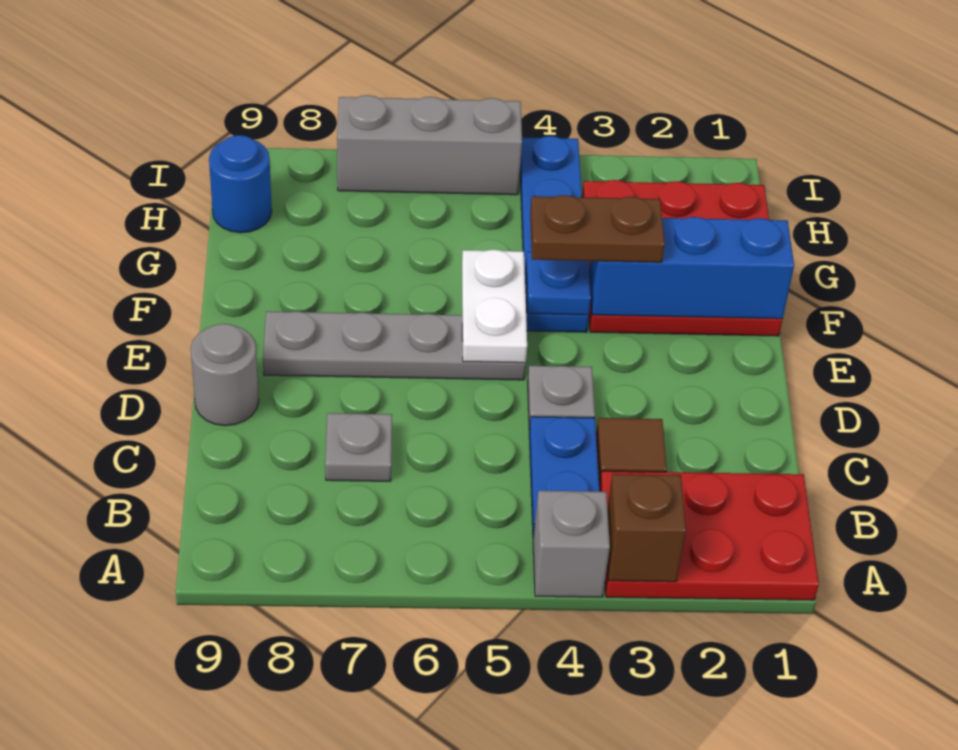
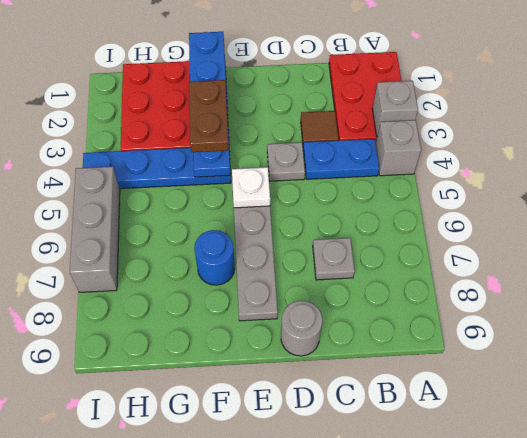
brown brick A3 level 2 -> grey brick A3 level 2
white plate E5:F5 level 2 -> white plate E5 level 2
blue round brick H9 level 1 -> blue round brick F7 level 1

